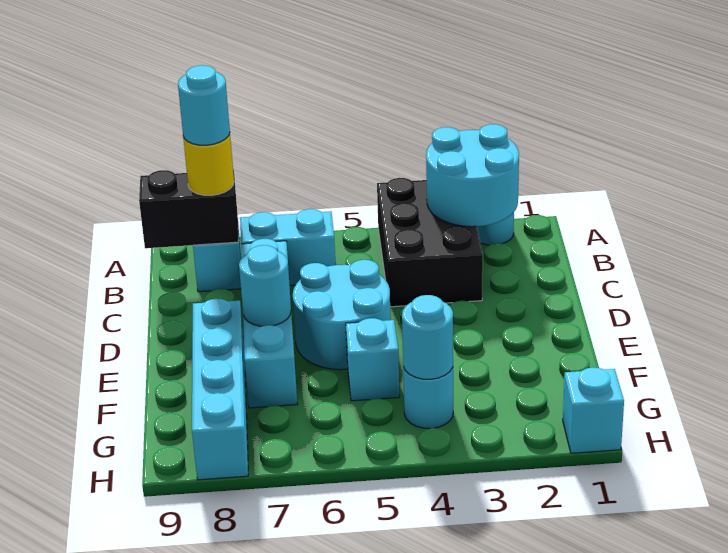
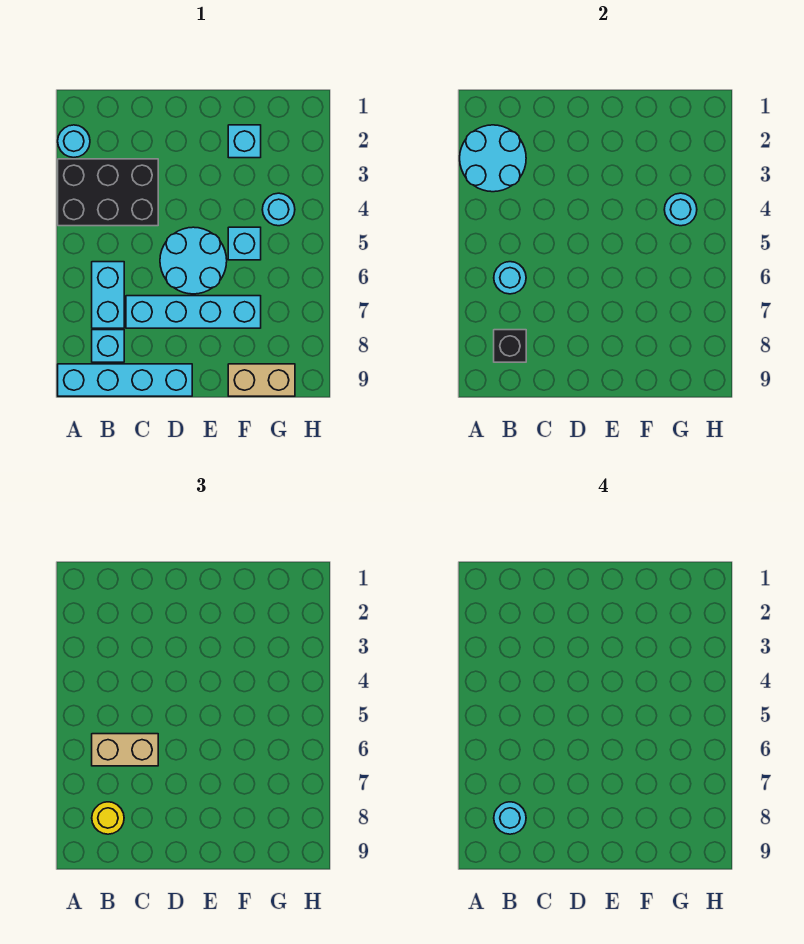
none -> tan brick B6:C6 level 3
black brick B8:B9 level 2 -> black brick B8 level 2
cyan round brick E7 level 2 -> cyan round brick B6 level 2
cyan brick E8:H8 level 1 -> cyan brick A9:D9 level 1
none -> tan brick F9:G9 level 1
cyan brick H1 level 1 -> cyan brick F2 level 1

